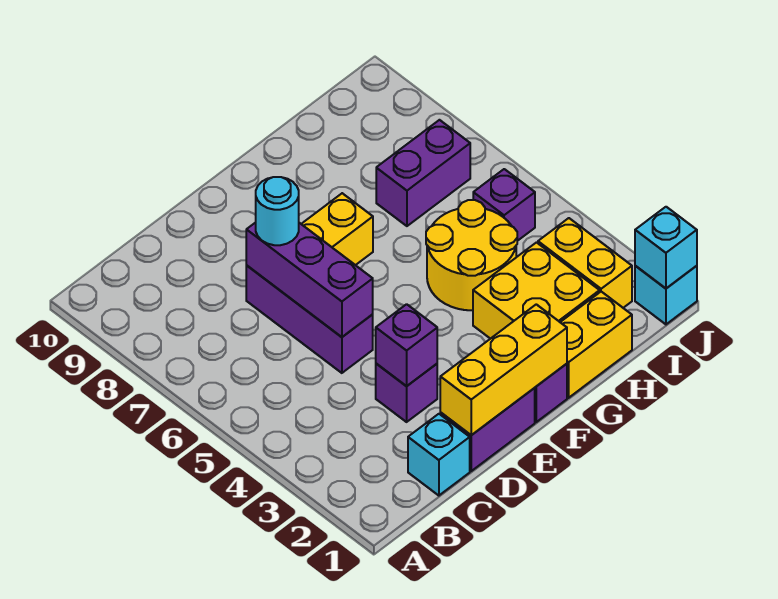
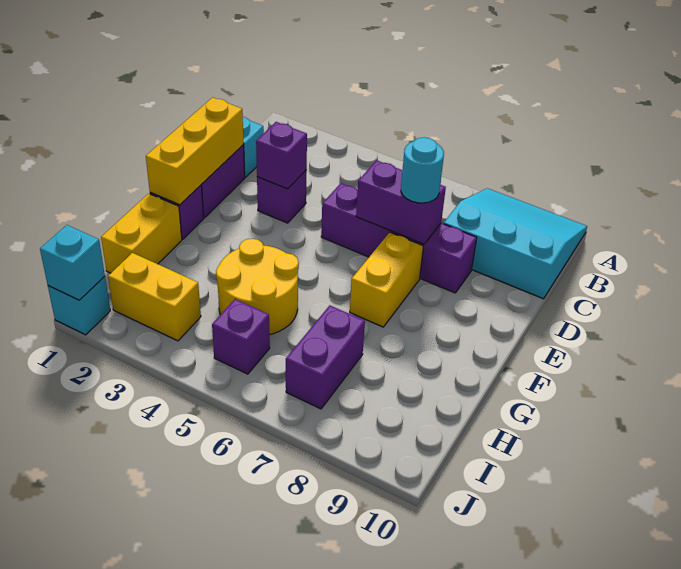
none -> cyan slope A8:C10 level 1 top C
purple brick D5:D7 level 1 -> purple brick D5:D8 level 1
purple brick D5:D7 level 2 -> purple brick D6:D7 level 2
yellow brick G2:H3 level 1 -> none

